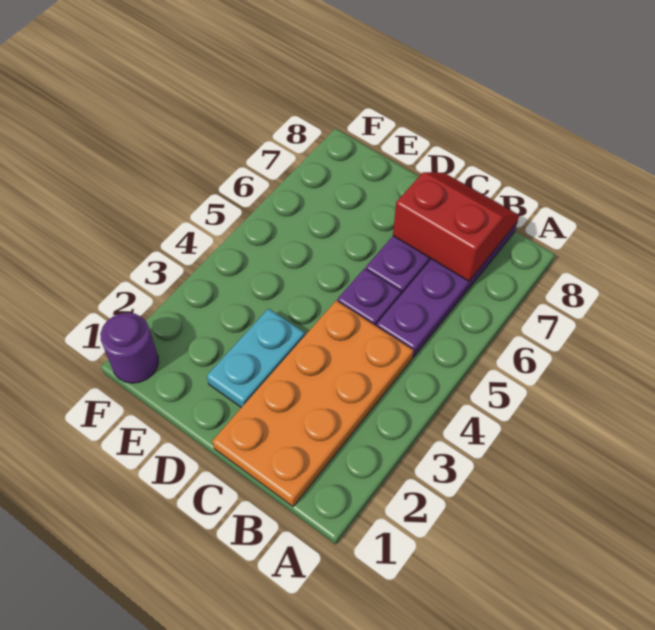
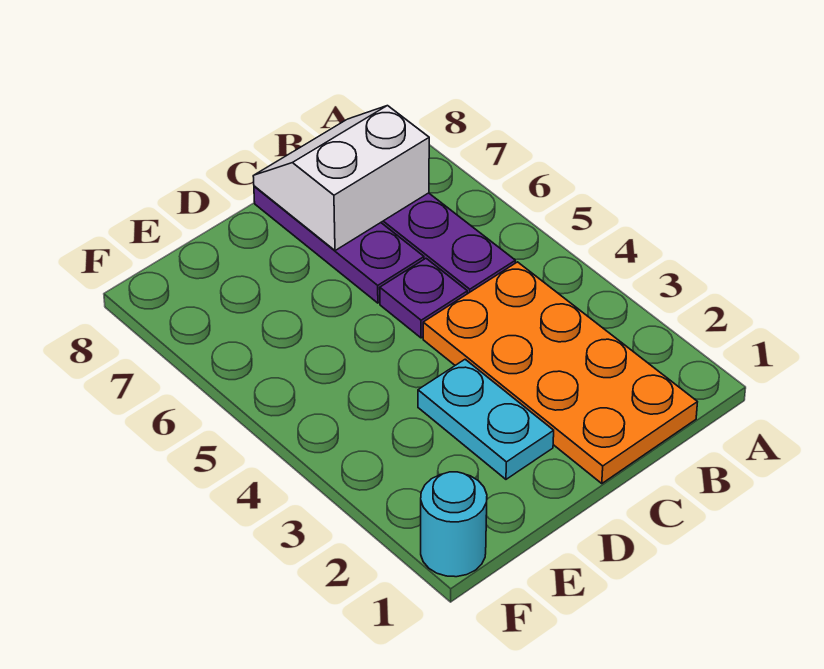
red slope B7:C8 level 2 top 7 -> white slope B7:C8 level 2 top 7
purple round brick F1 level 1 -> cyan round brick F1 level 1

